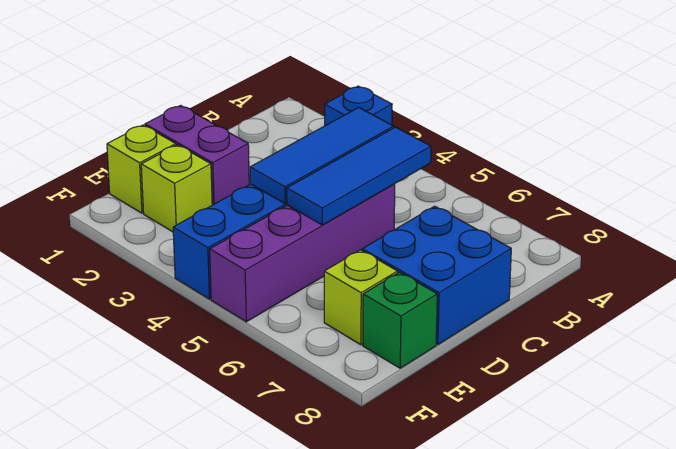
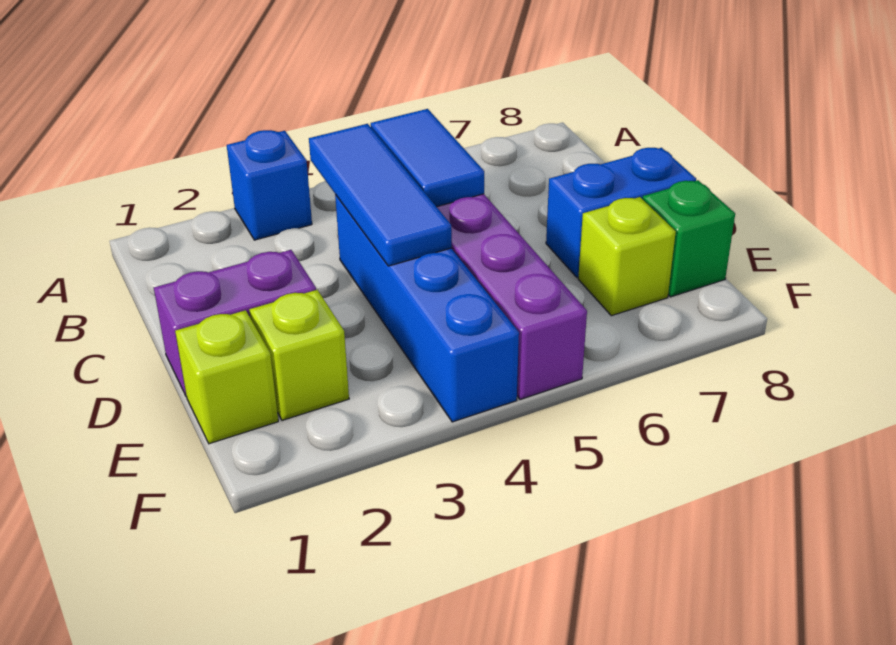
blue tile B5:D5 level 2 -> blue tile B5:C5 level 2
blue brick C7:D8 level 1 -> blue brick D7:D8 level 1

